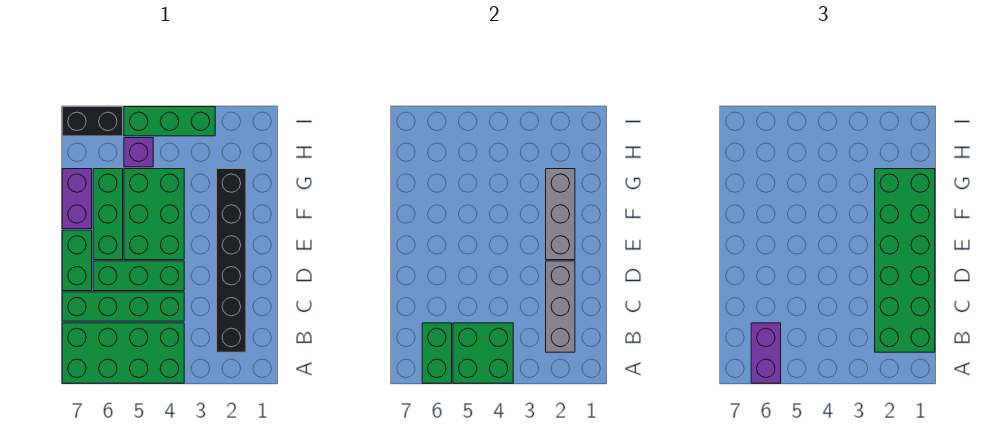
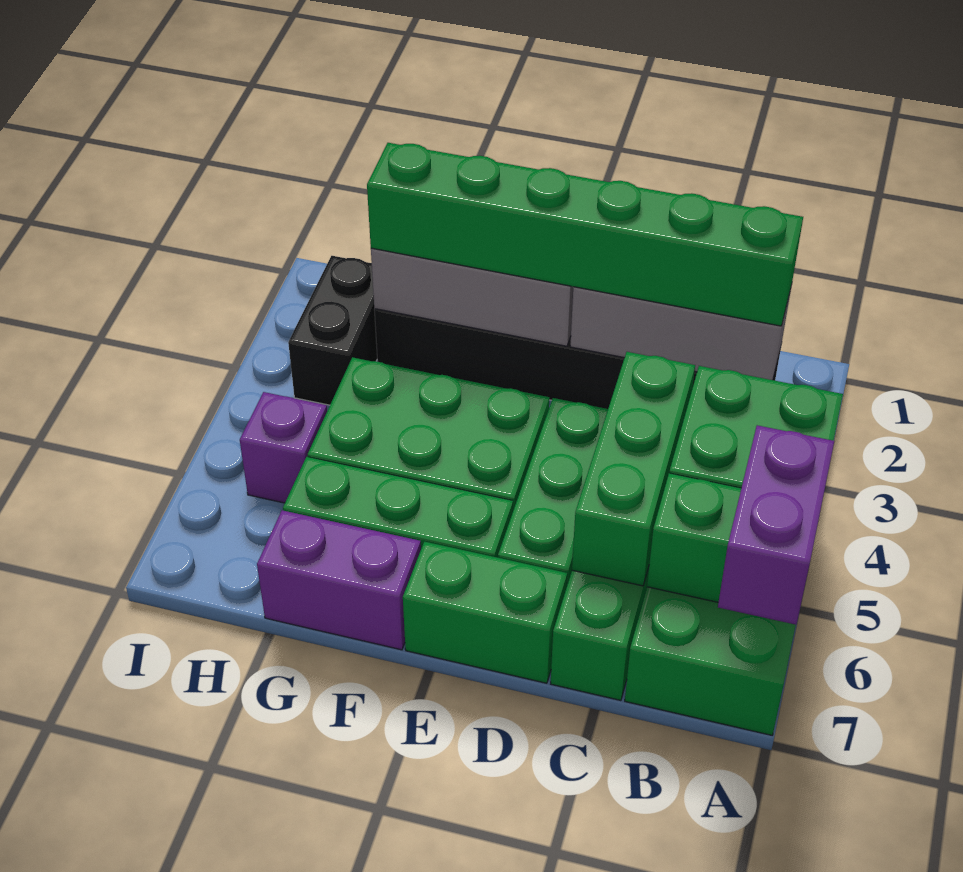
purple brick A6:B6 level 3 -> purple brick A6:A7 level 3
green brick B1:G2 level 3 -> green brick B2:G2 level 3
green brick I3:I5 level 1 -> green brick C4:C6 level 2
black brick I6:I7 level 1 -> black brick H2:H3 level 1

